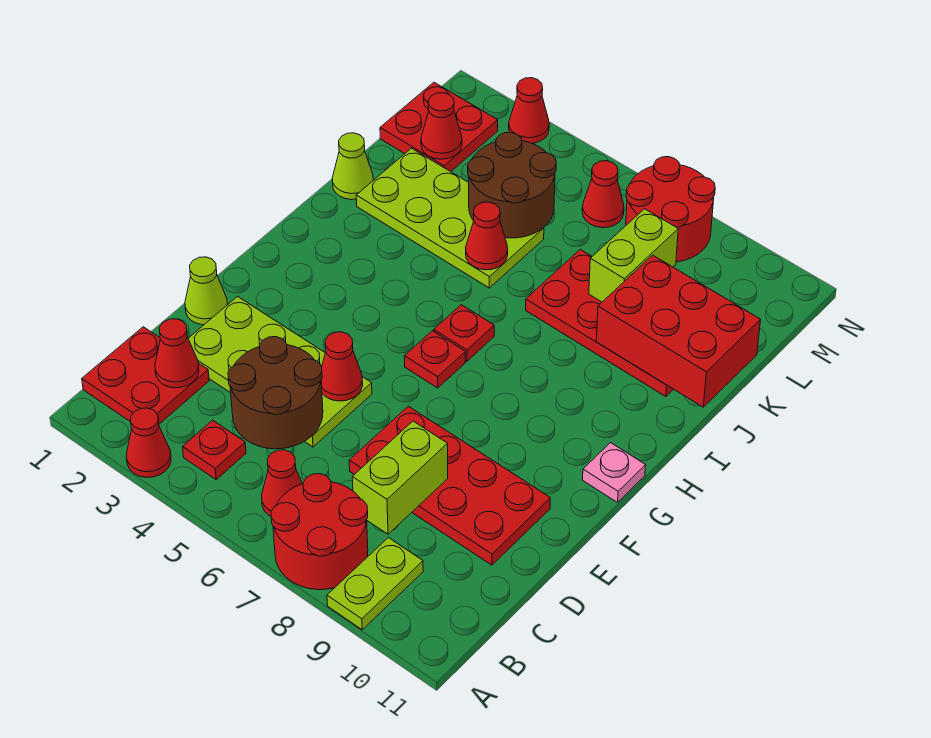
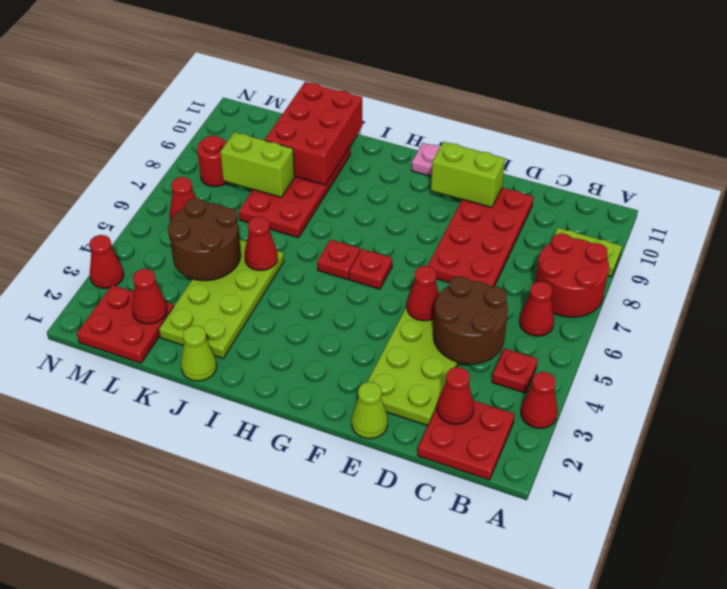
lime brick C8:D8 level 2 -> lime brick E10:F10 level 2
red round brick M7:N8 level 1 -> red round brick M8 level 1

